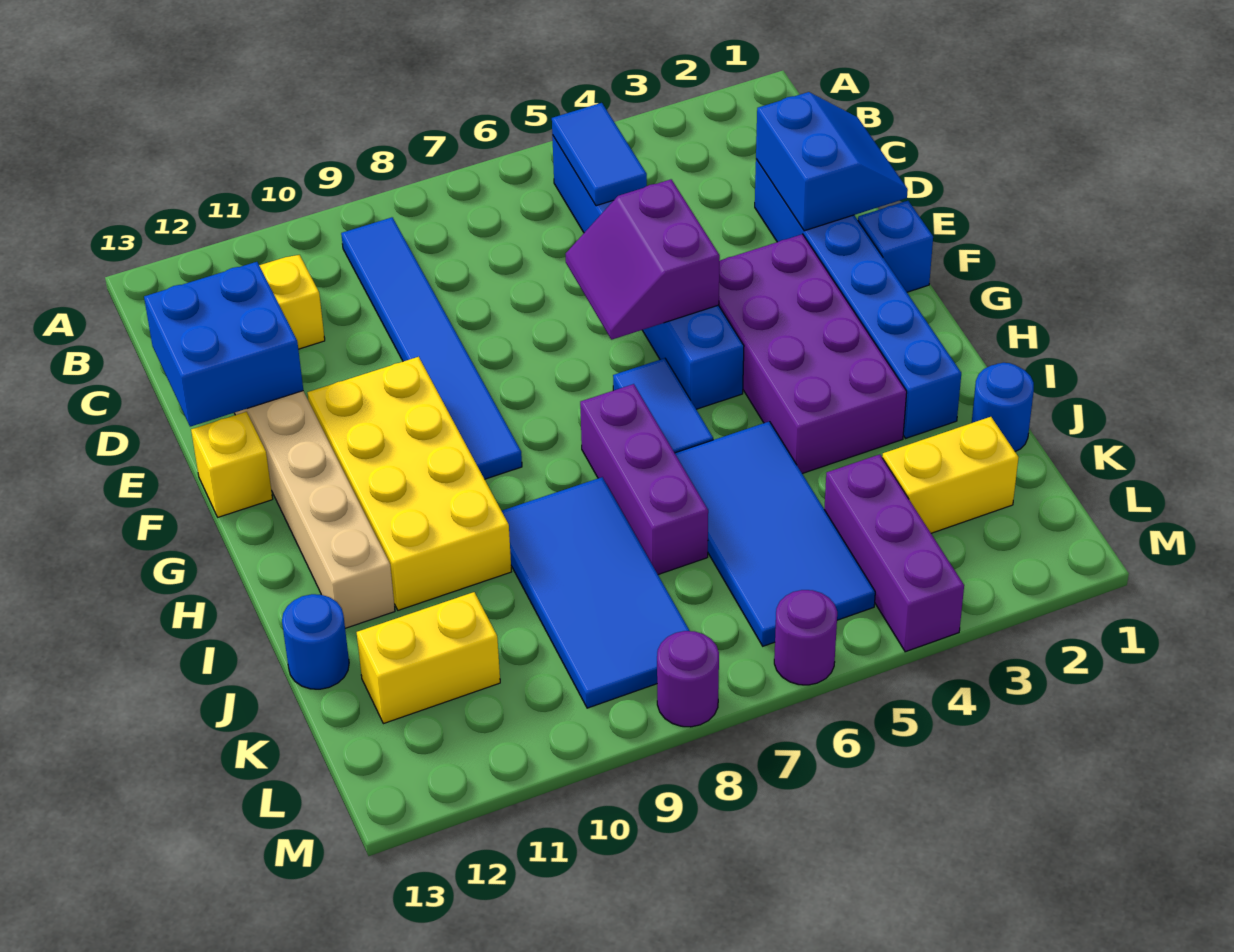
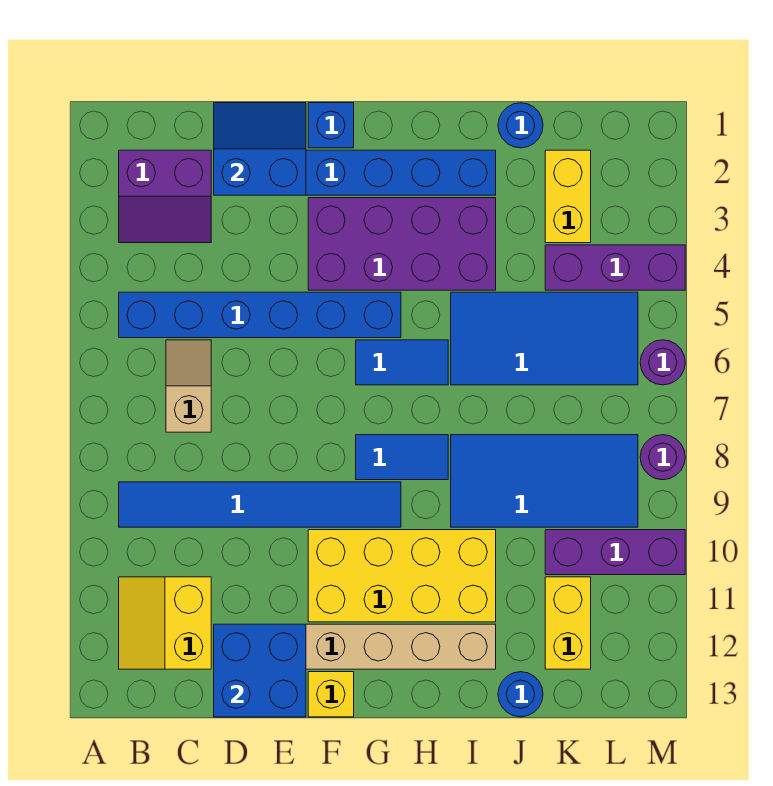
blue tile B5:C5 level 2 -> blue tile G8:H8 level 1
none -> tan slope C6:C7 level 1 top 7
purple slope E5:F6 level 2 top 5 -> purple slope B2:C3 level 1 top 2
purple brick H7:J7 level 1 -> purple brick K10:M10 level 1

